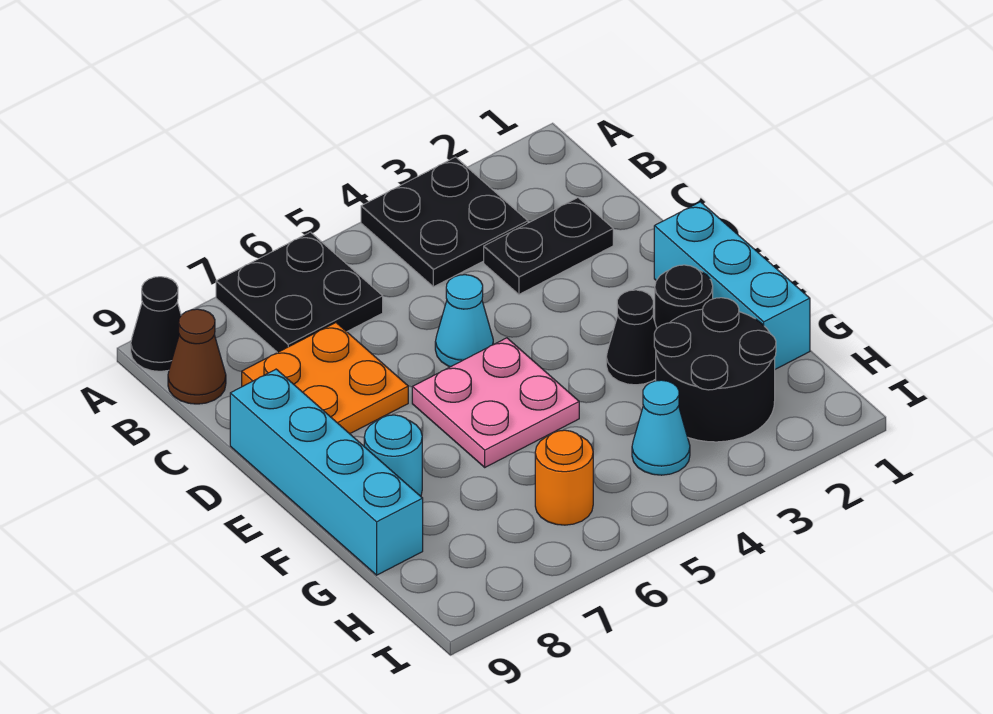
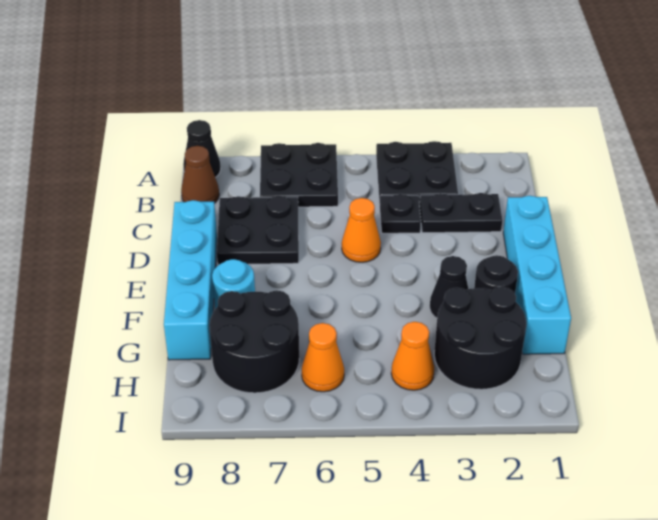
none -> black plate C4 level 1
orange plate C7:D8 level 1 -> black plate C7:D8 level 1
cyan cone D5 level 1 -> orange cone D5 level 1
cyan brick E1:G1 level 1 -> cyan brick D1:G1 level 1
pink plate E5:F6 level 1 -> none
none -> black round brick G7:H8 level 1
cyan cone H4 level 1 -> orange cone H4 level 1
orange round brick H6 level 1 -> orange cone H6 level 1

